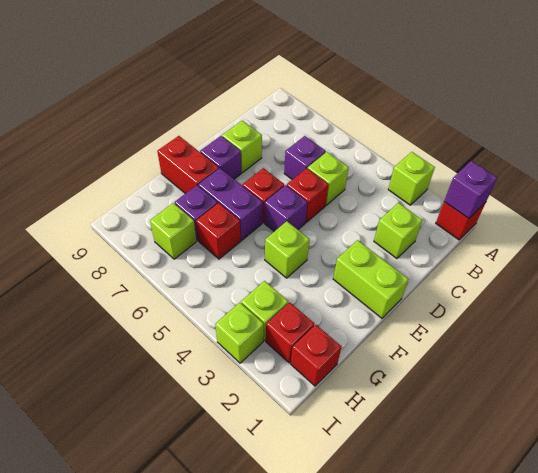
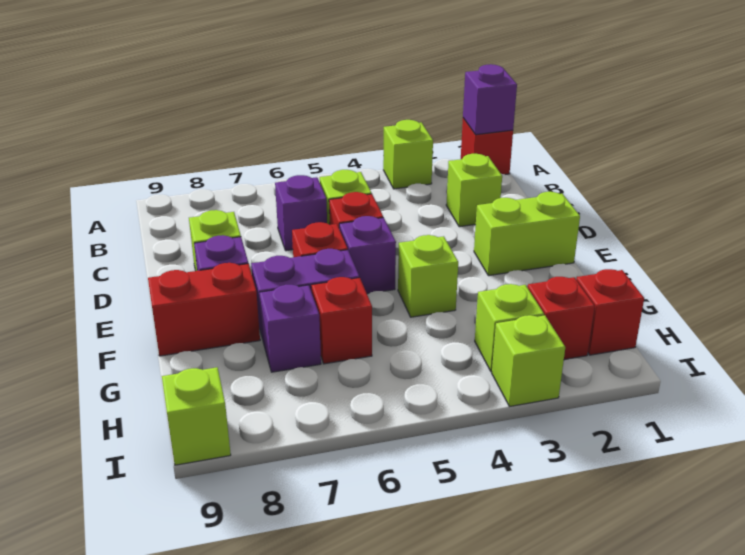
lime brick H7 level 1 -> lime brick I9 level 1

